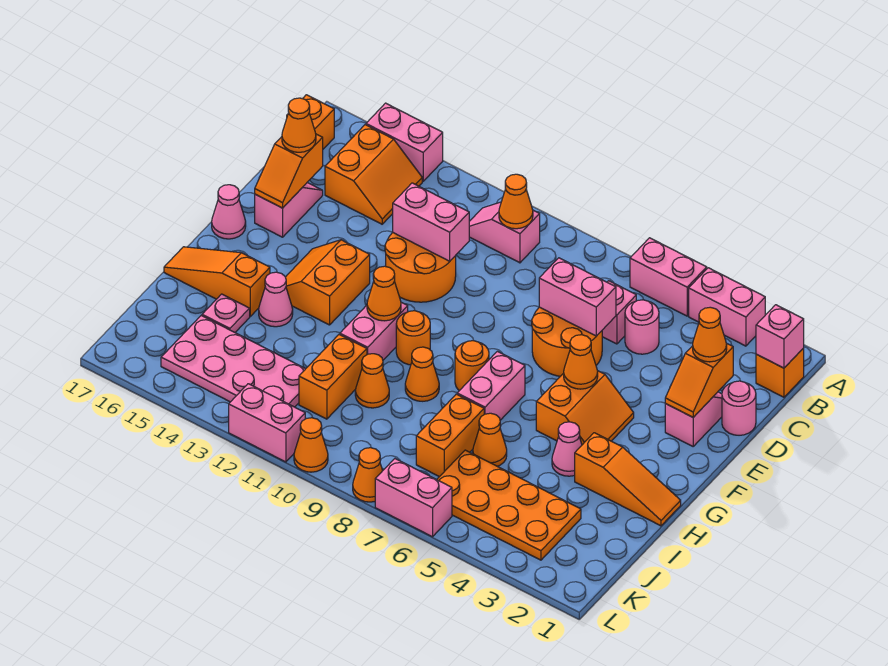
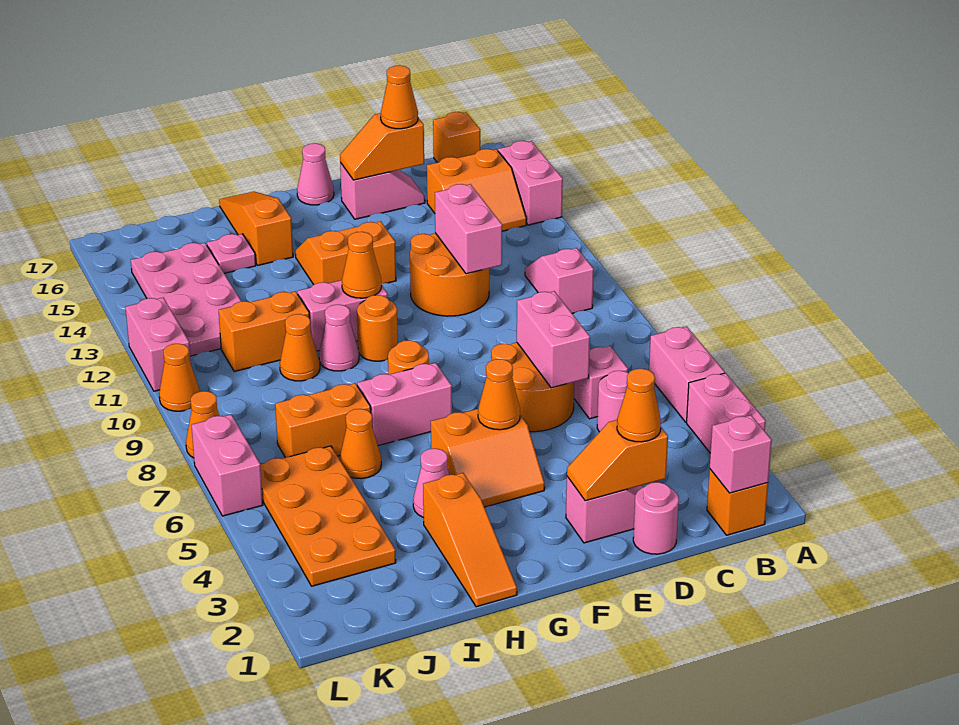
orange cone B10 level 2 -> none
orange cone H9 level 1 -> none
pink cone H14 level 1 -> pink cone H10 level 1

